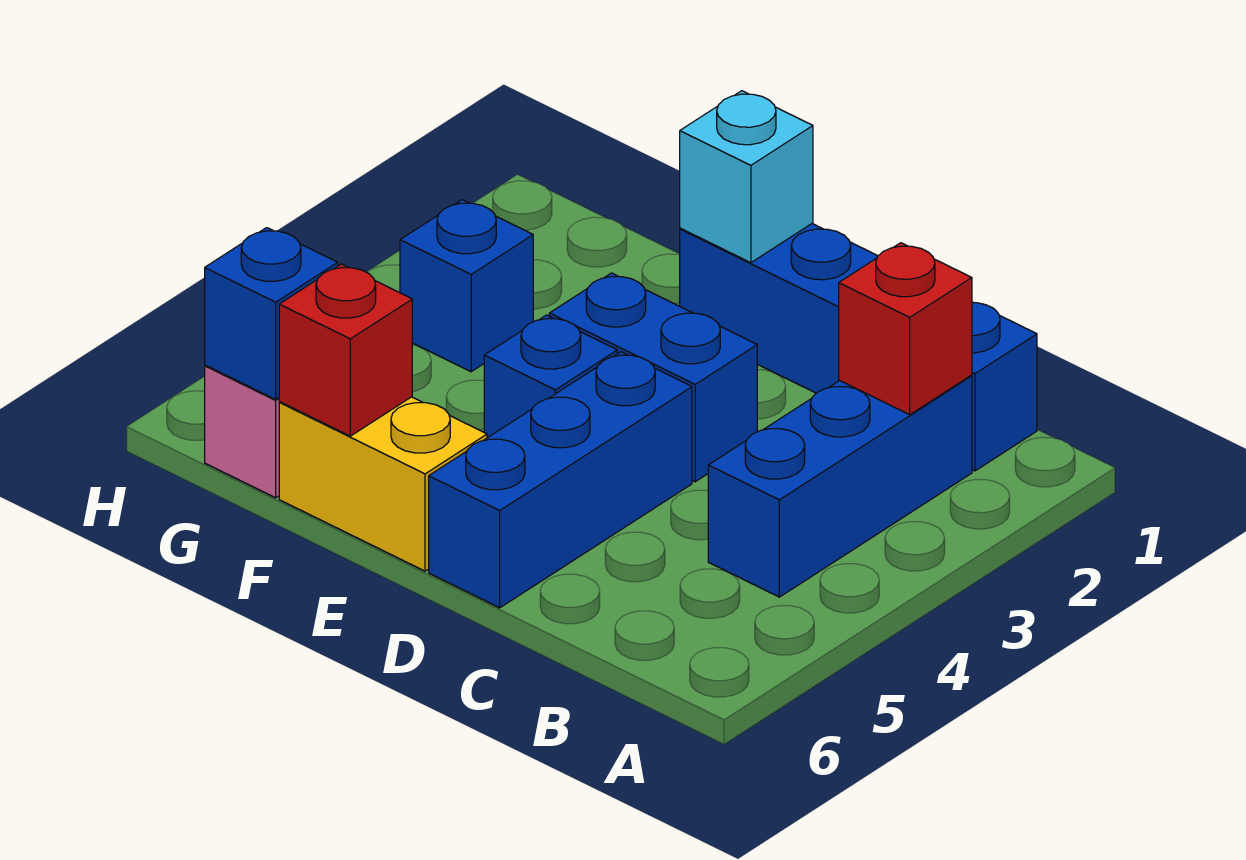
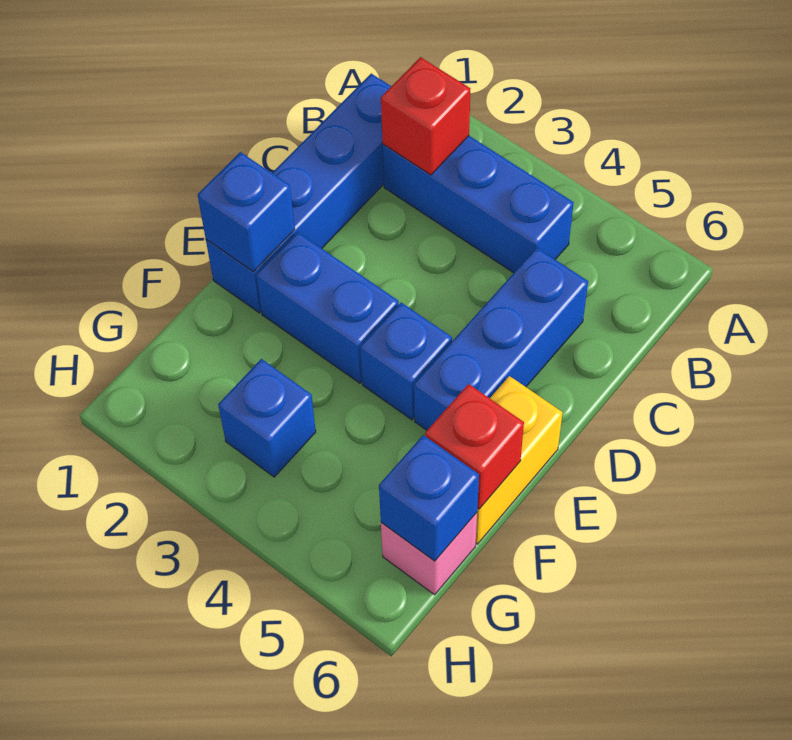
blue brick D3:E3 level 1 -> blue brick E2:E3 level 1
blue brick D4:D6 level 1 -> blue brick C5:E5 level 1
cyan brick E1 level 2 -> blue brick E1 level 2

